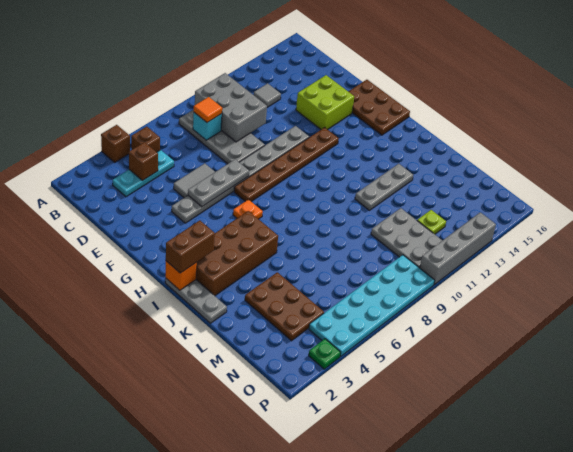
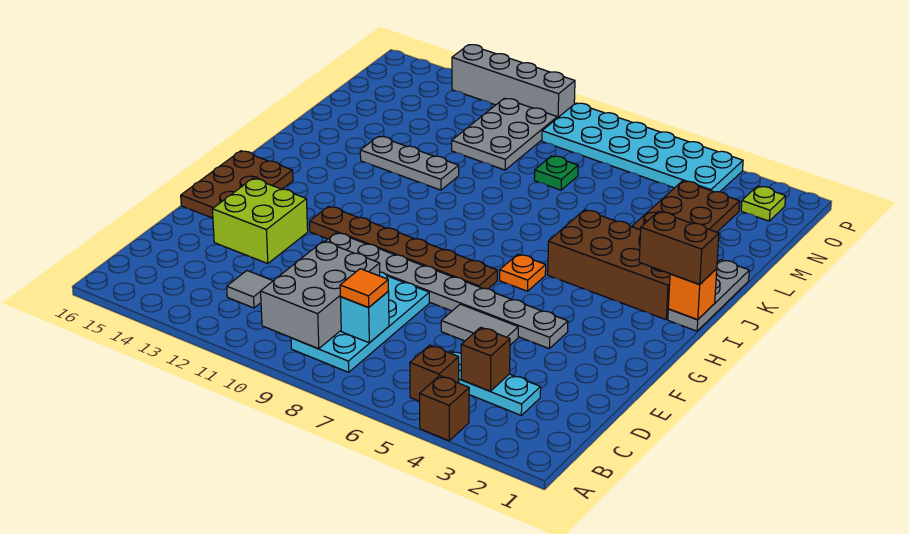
grey plate B8:E9 level 1 -> cyan plate B8:E9 level 1
grey plate F5:F7 level 2 -> none
lime plate N12 level 1 -> lime plate O2 level 1
green plate P3 level 1 -> green plate M8 level 1

